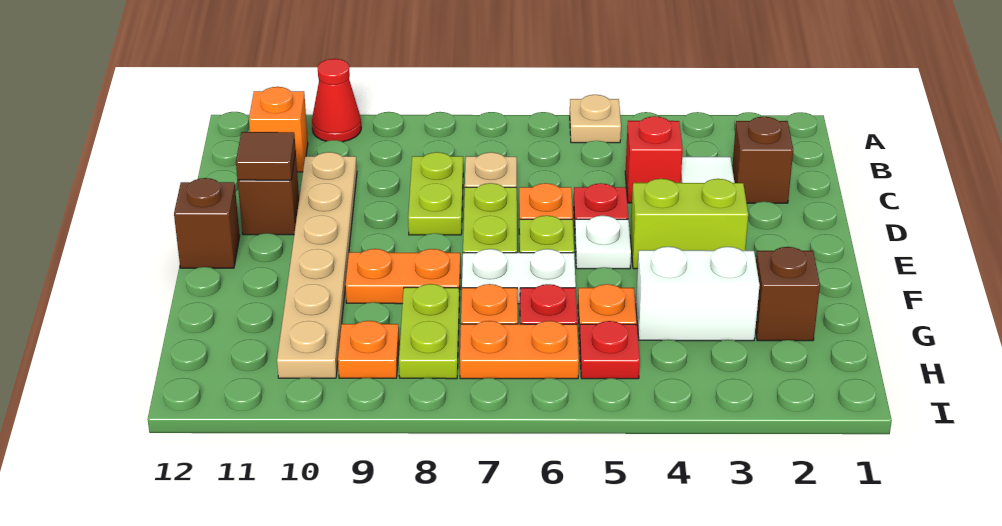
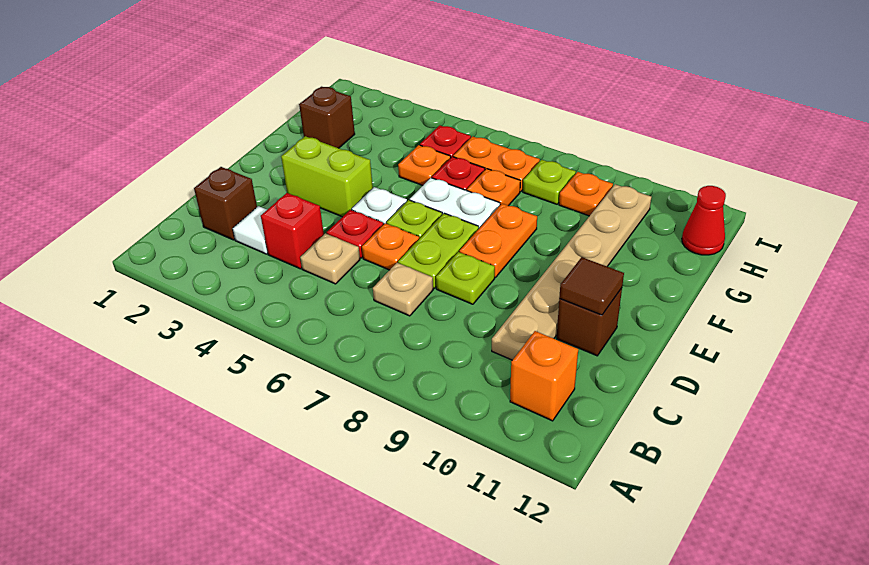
tan plate A5 level 1 -> tan plate C5 level 1
red cone A10 level 1 -> red cone H12 level 1
lime plate C8:D8 level 1 -> lime plate D8 level 1
brown brick E12 level 1 -> none
orange plate F8:F9 level 1 -> orange plate E8:F8 level 1
white brick G3:G4 level 1 -> none
lime plate G8:H8 level 1 -> lime plate H8 level 1

